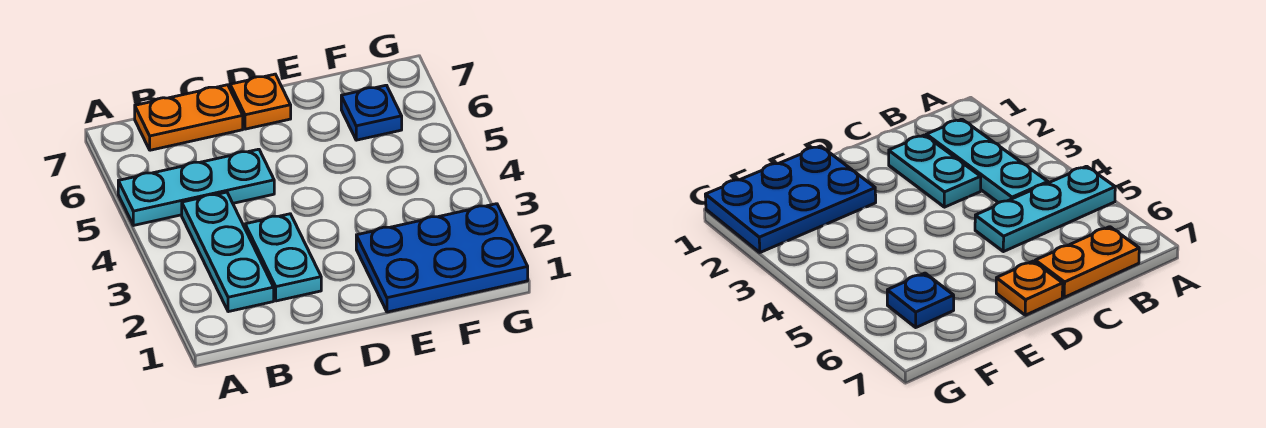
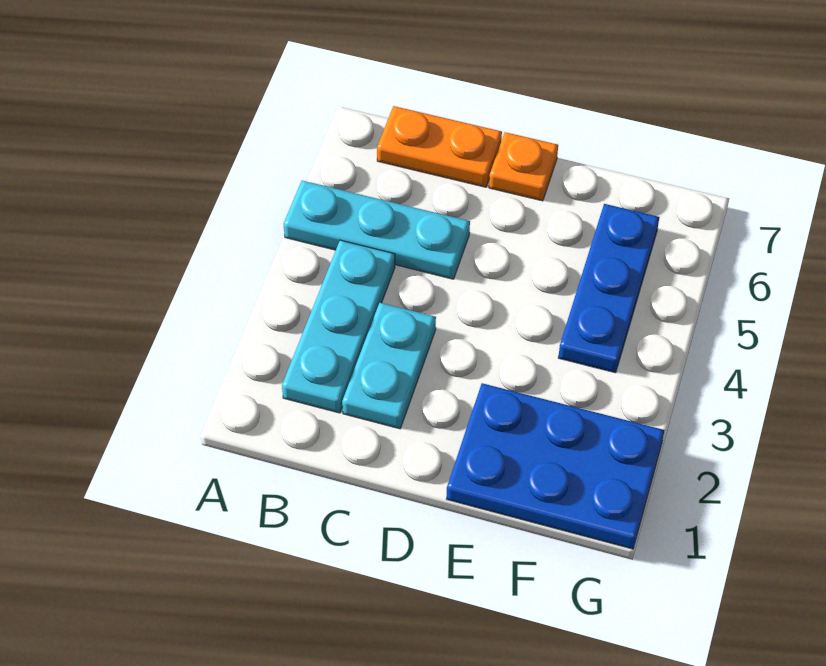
blue plate F6 level 1 -> blue plate F4:F6 level 1

